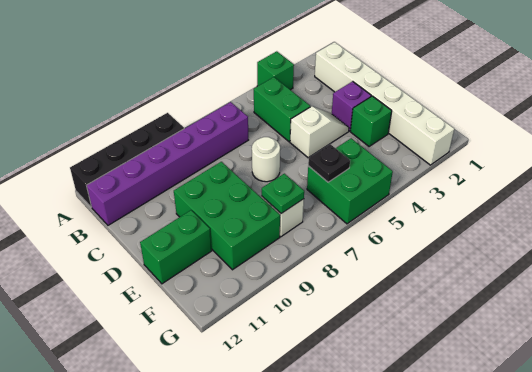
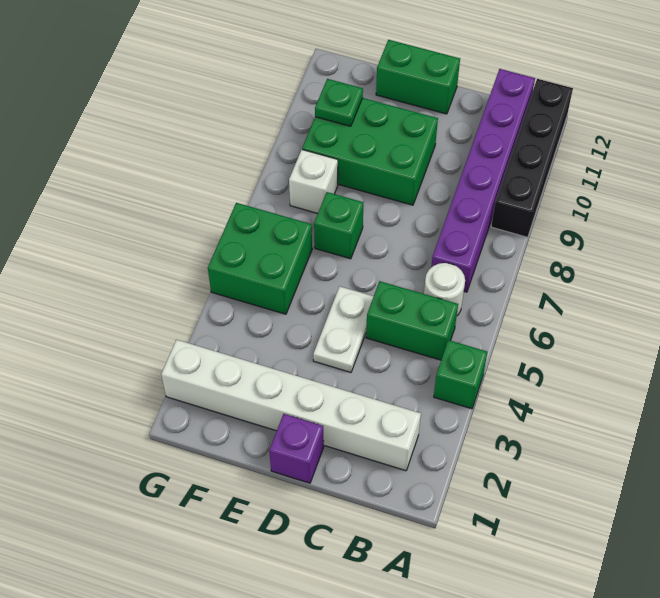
purple brick D3 level 1 -> purple brick D1 level 1
white slope D4:D5 level 1 top 5 -> white plate D4:D5 level 1
white round brick D7 level 1 -> white round brick B6 level 1
green brick E3 level 1 -> green brick E7 level 1
green brick E11:E12 level 1 -> green brick D12:E12 level 1
black plate F6 level 2 -> none
green plate F8 level 2 -> green plate F10 level 2

